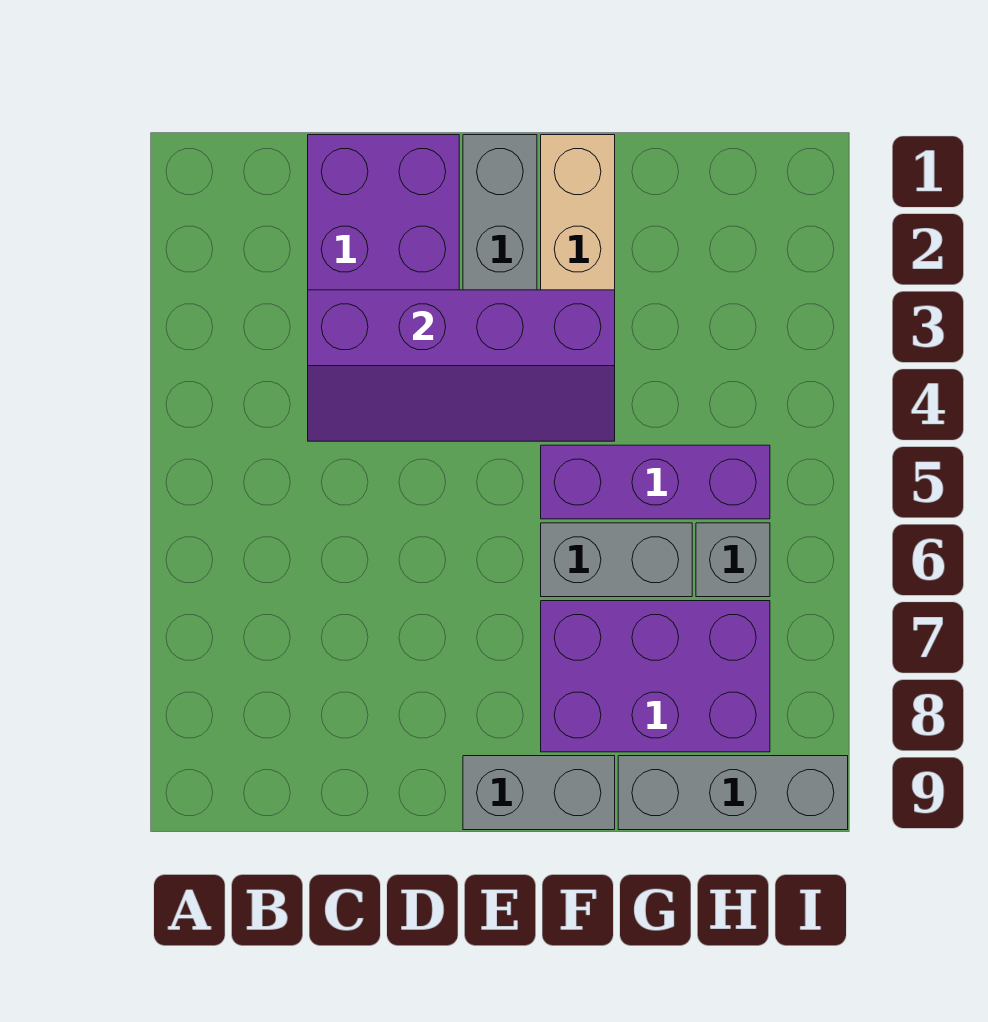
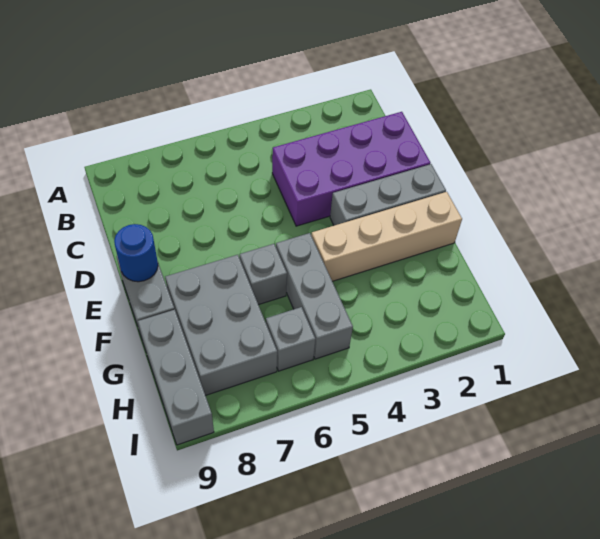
purple slope C3:F4 level 2 top 3 -> none
none -> blue round brick E9 level 2
purple brick F5:H5 level 1 -> grey brick F5:H5 level 1
grey brick F6:G6 level 1 -> grey brick F6 level 1
purple brick F7:H8 level 1 -> grey brick F7:H8 level 1

